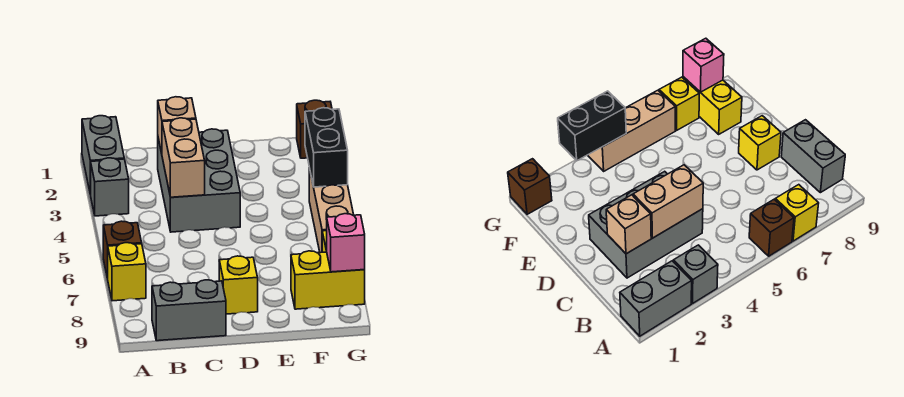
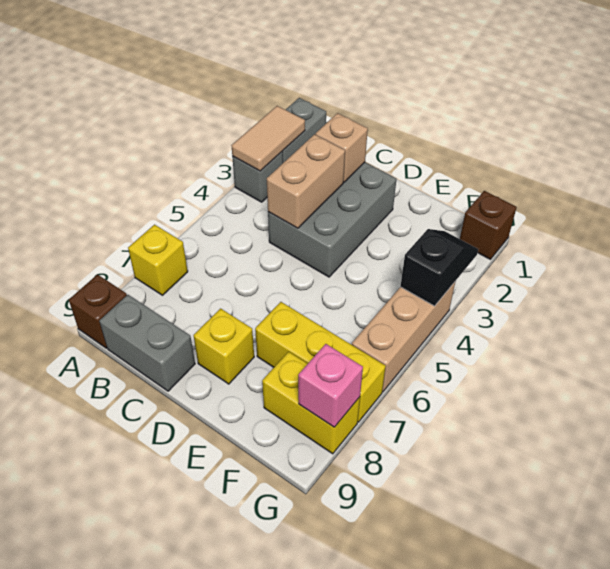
none -> tan tile A2:A3 level 2
brown brick A6 level 1 -> brown brick A9 level 1
black brick G3:G4 level 2 -> black slope G3:G4 level 2 top 4
yellow brick G7 level 1 -> yellow brick E7:G7 level 1

